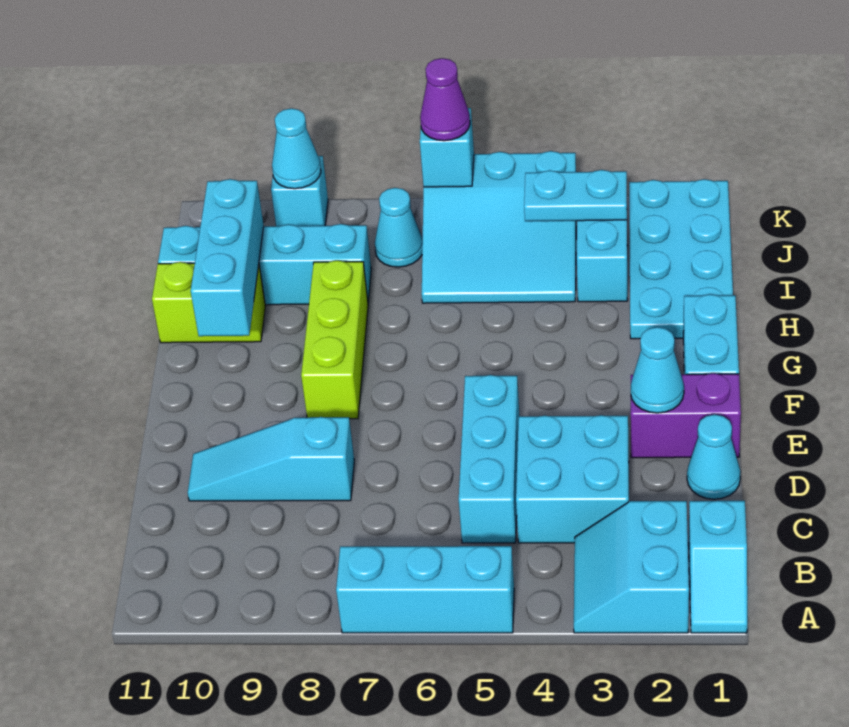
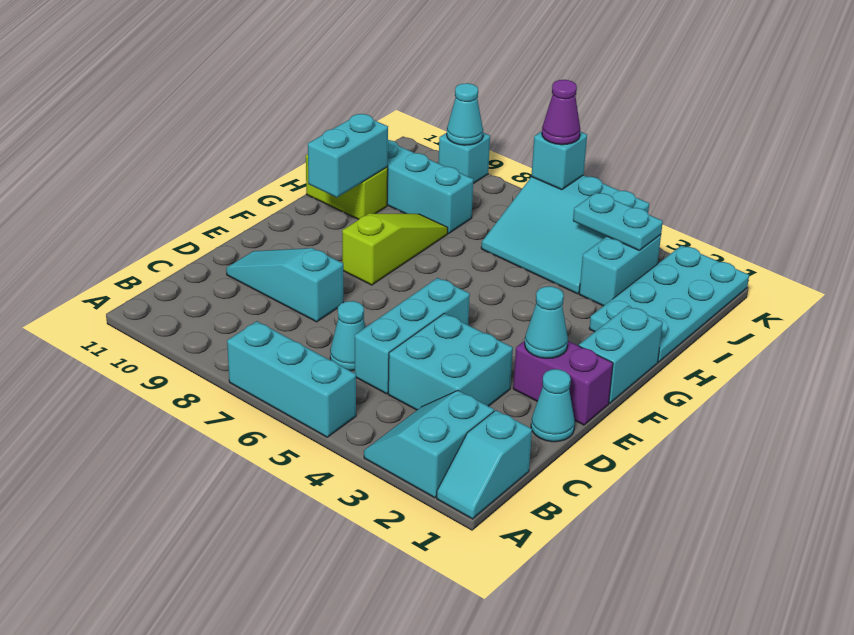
lime brick F8:H8 level 1 -> lime slope F8:H8 level 1 top F
cyan brick G10:I10 level 2 -> cyan brick G10:H10 level 2
cyan cone J7 level 1 -> cyan cone C6 level 1

